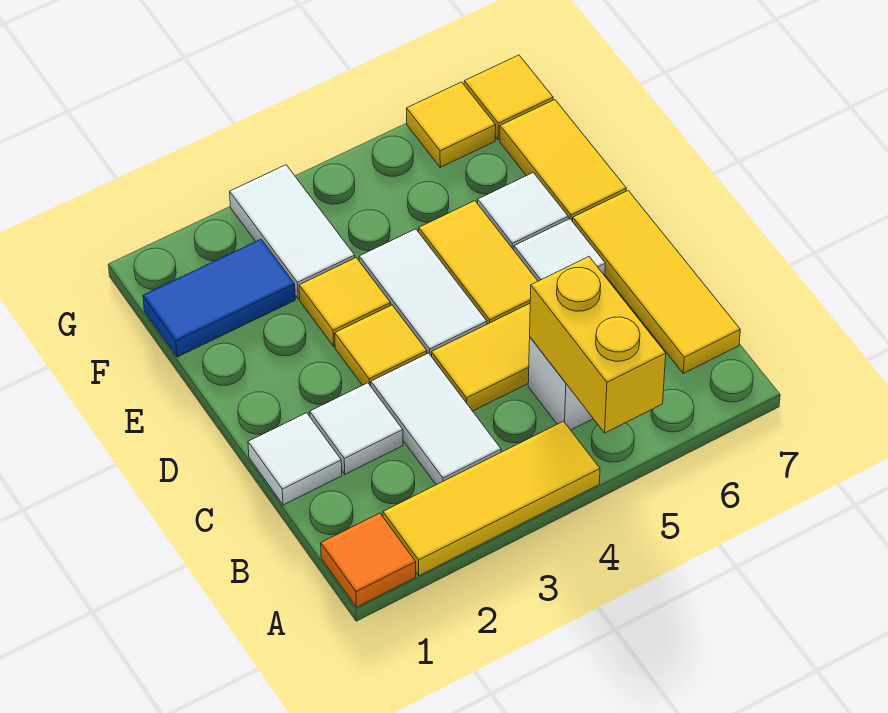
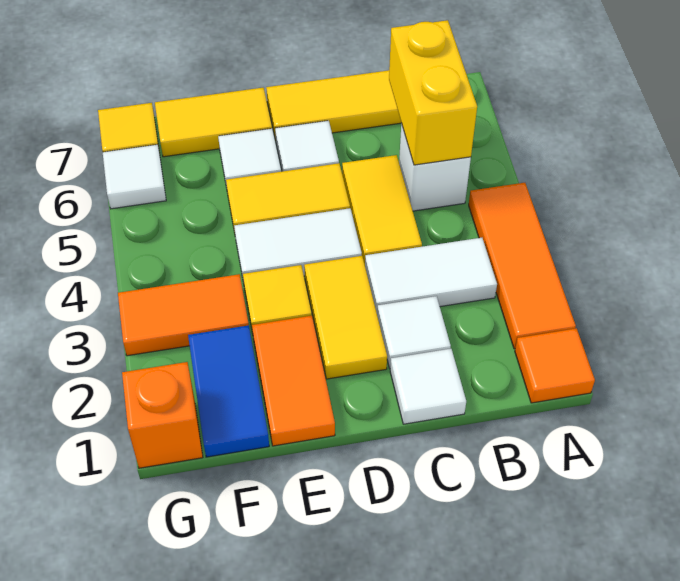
yellow tile A2:A4 level 1 -> orange tile A2:A4 level 1
yellow brick A5:B5 level 2 -> yellow brick B5:B6 level 2
yellow tile D3 level 1 -> yellow tile D2:D3 level 1
none -> orange tile E1:E2 level 1
white tile F3:G3 level 1 -> orange tile F3:G3 level 1
none -> orange brick G1 level 1
yellow tile G6 level 1 -> white tile G6 level 1

